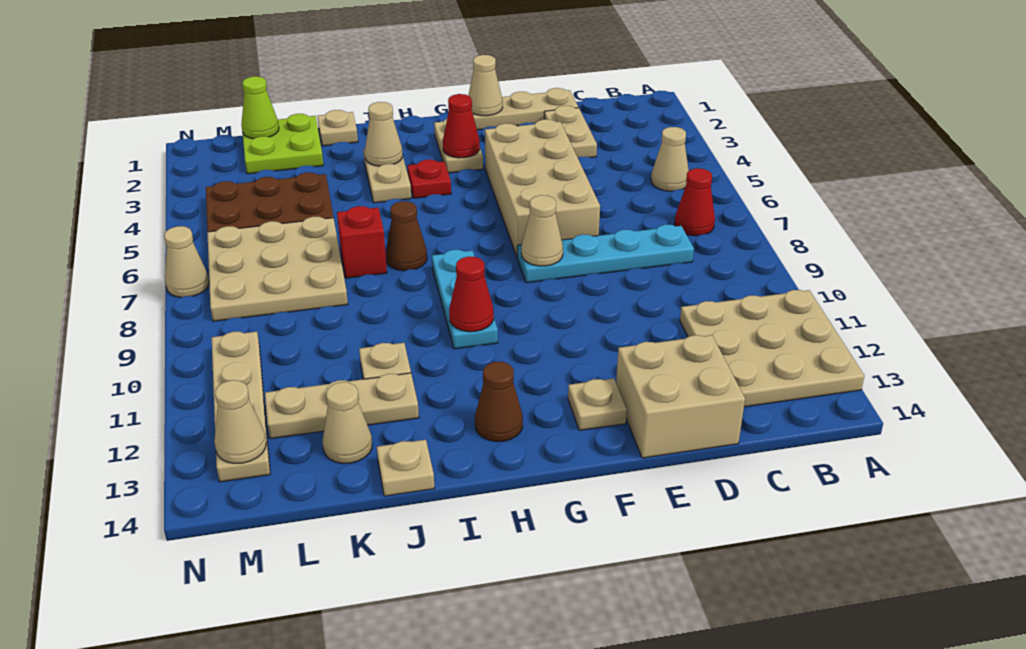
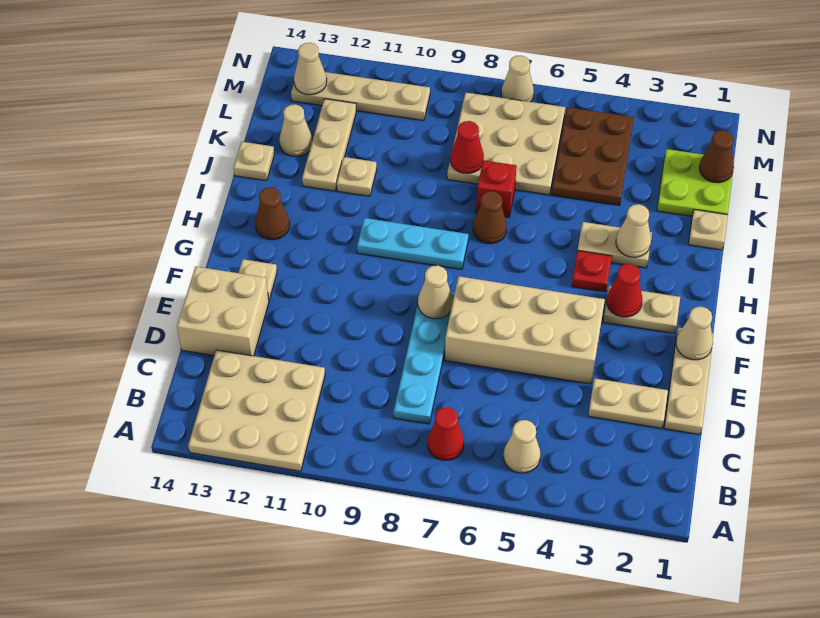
red cone H10 level 2 -> red cone K8 level 2
lime cone L1 level 2 -> brown cone L1 level 2

